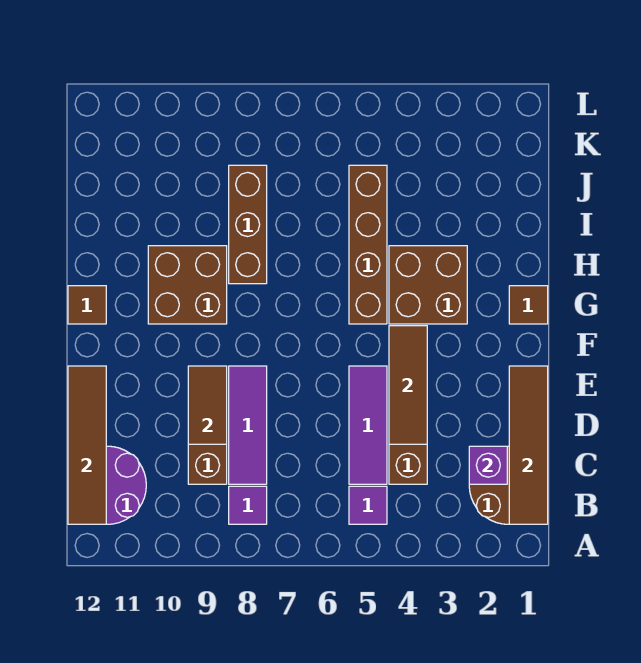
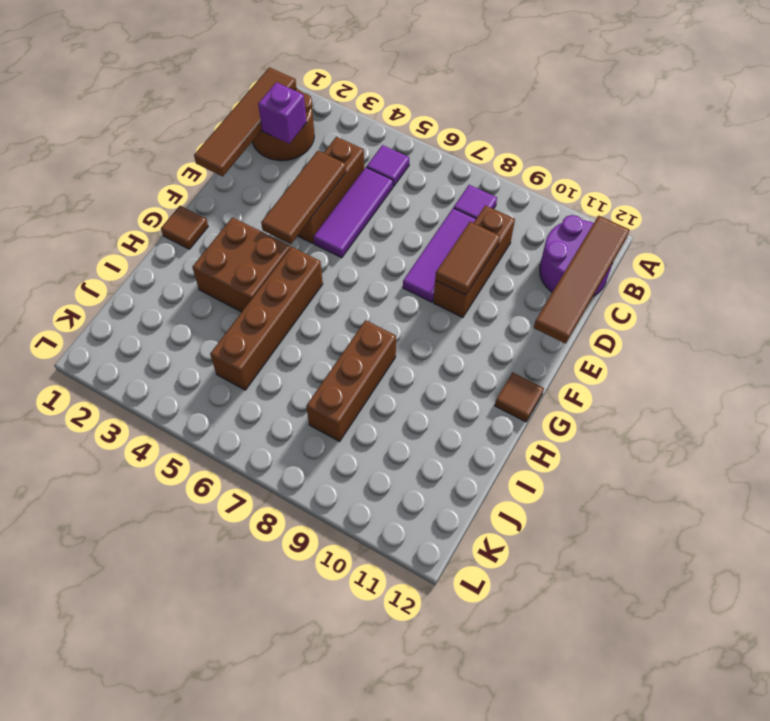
brown brick G9:H10 level 1 -> none

